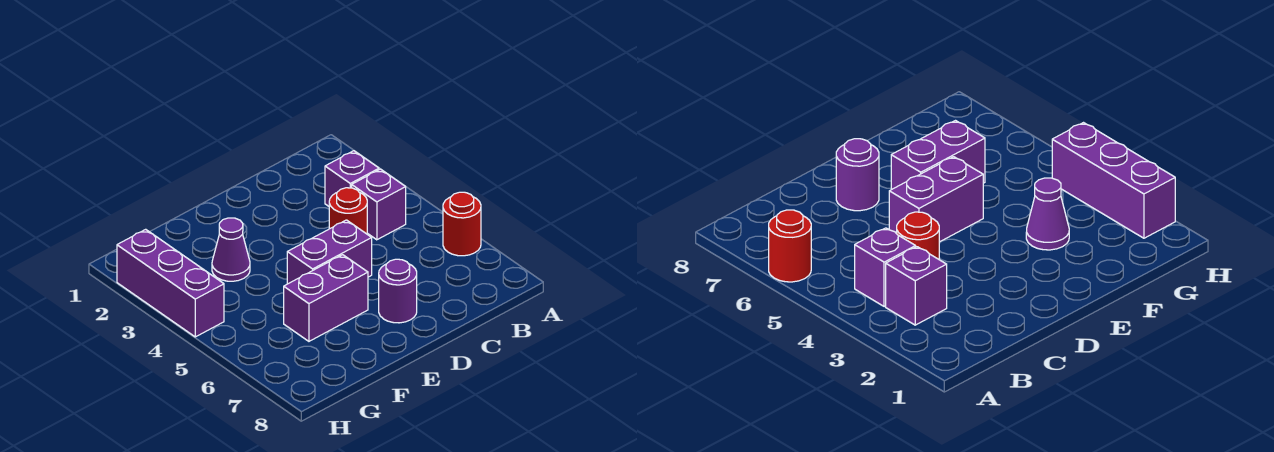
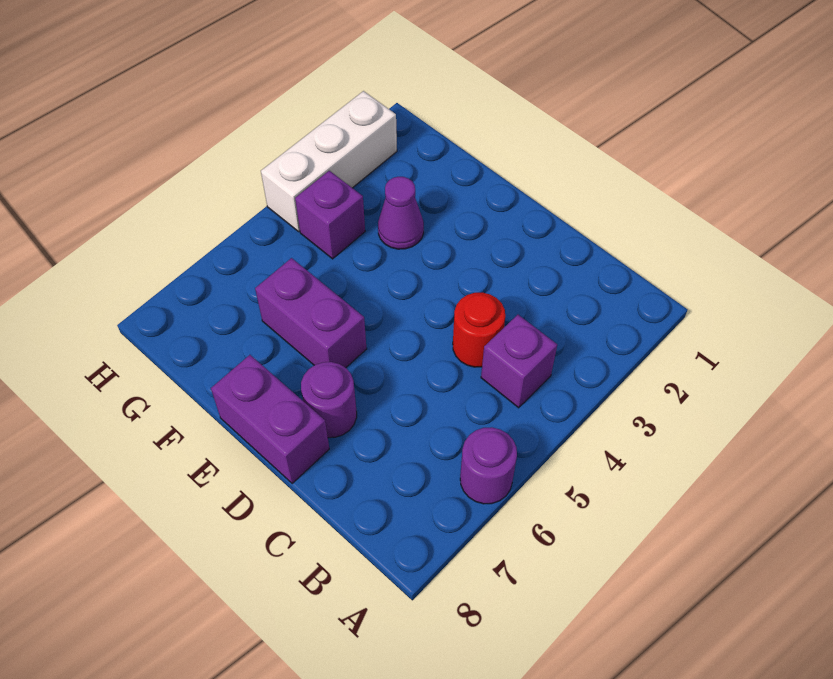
red round brick A6 level 1 -> purple round brick A6 level 1
purple brick B3 level 1 -> purple brick G4 level 1
purple brick D5:E5 level 1 -> purple brick D8:E8 level 1
purple brick H2:H4 level 1 -> white brick H2:H4 level 1

